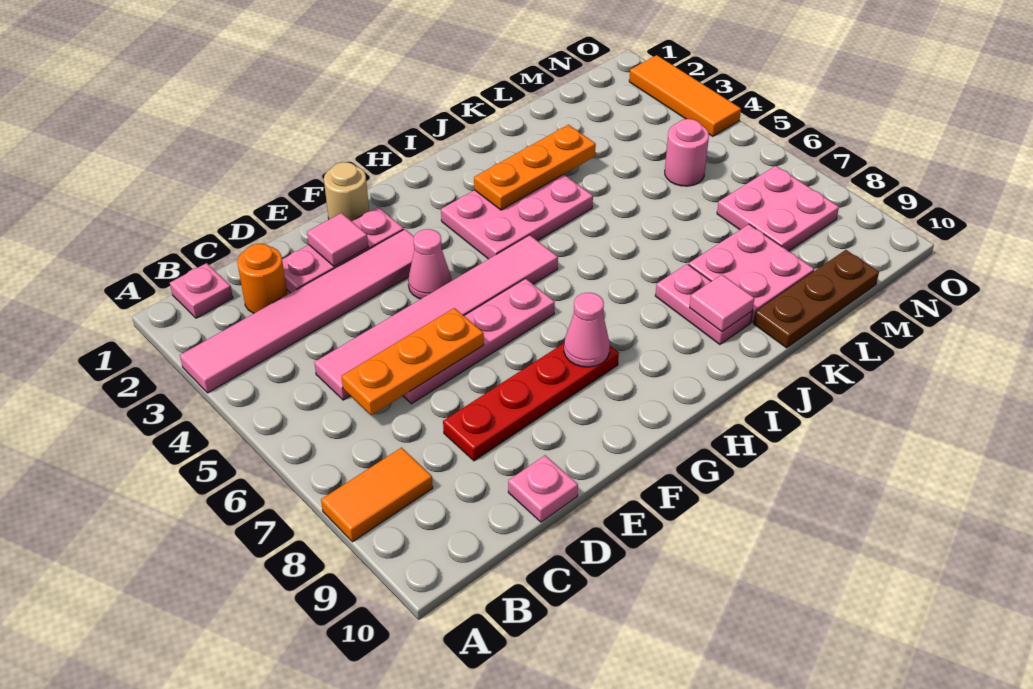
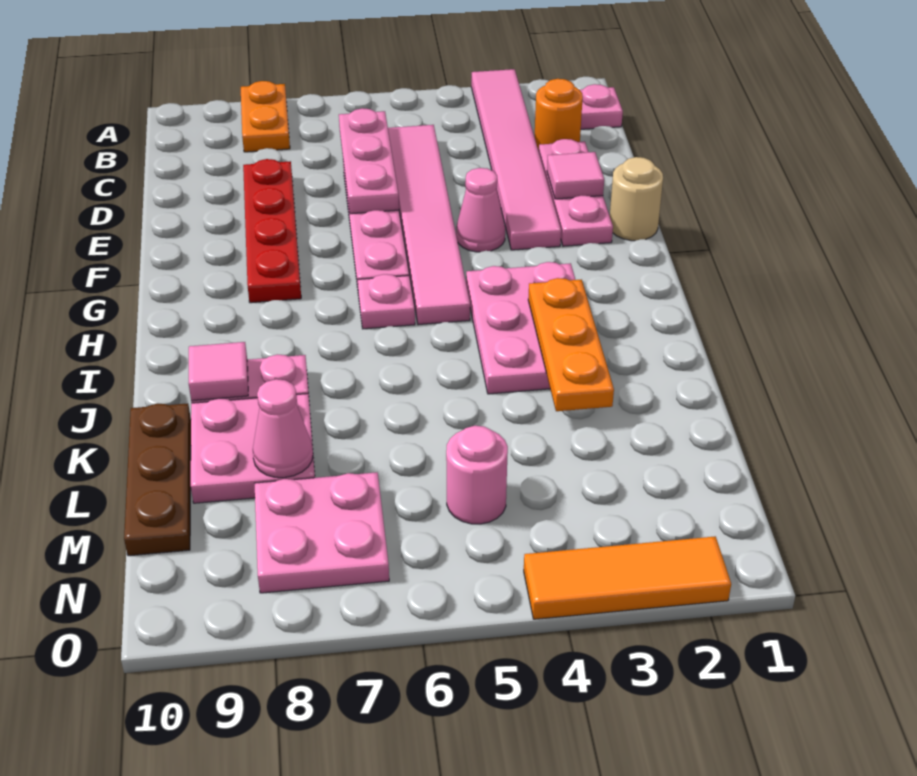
orange tile A8:B8 level 1 -> orange plate A8:B8 level 1
orange plate C6:E6 level 2 -> pink plate C6:E6 level 2
pink plate D10 level 1 -> pink plate H6 level 1
pink cone G8 level 2 -> pink cone L8 level 2

